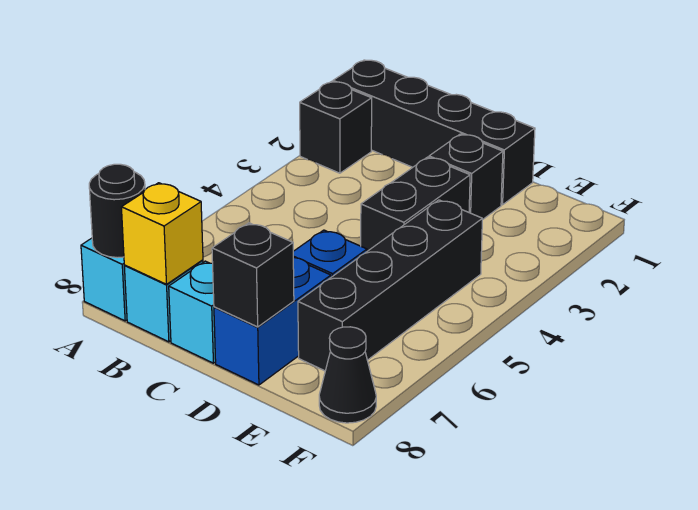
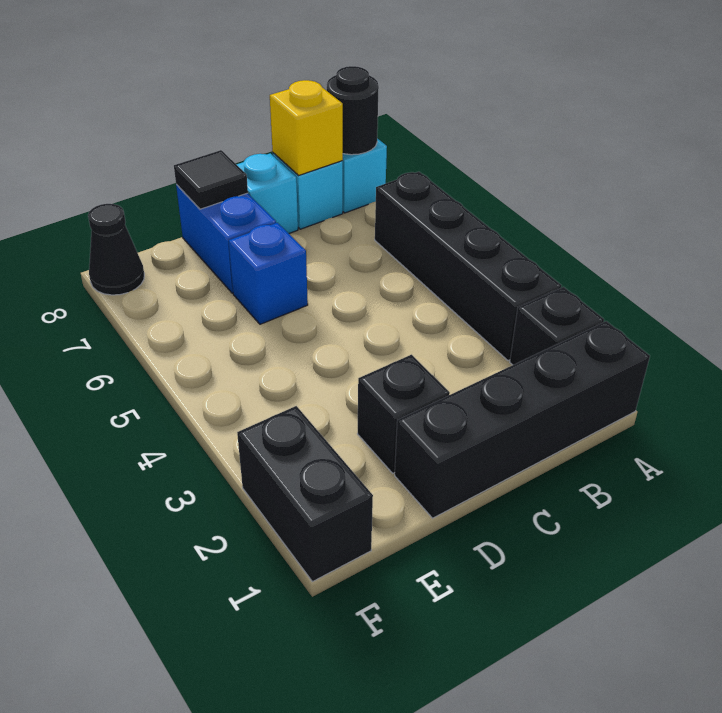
black brick D3:D4 level 1 -> black brick F1:F2 level 1
black brick D8 level 2 -> black tile D8 level 2
black brick E4:E7 level 1 -> black brick A3:A6 level 1

